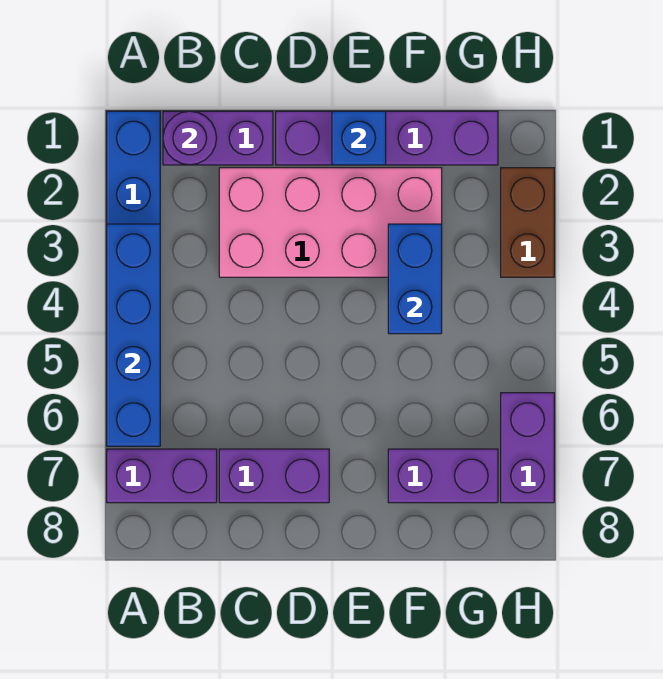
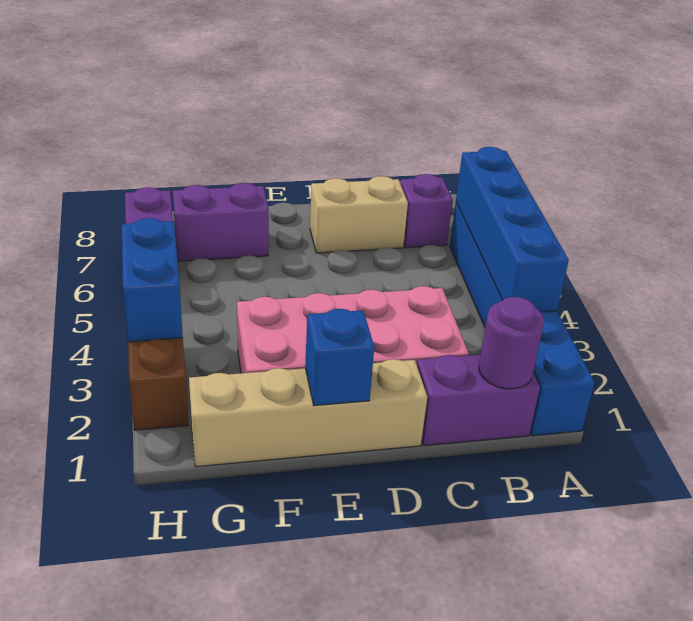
purple brick A7:B7 level 1 -> purple brick B7 level 1
purple brick C7:D7 level 1 -> tan brick C7:D7 level 1
purple brick D1:G1 level 1 -> tan brick D1:G1 level 1
blue brick F3:F4 level 2 -> blue brick H3:H4 level 2

